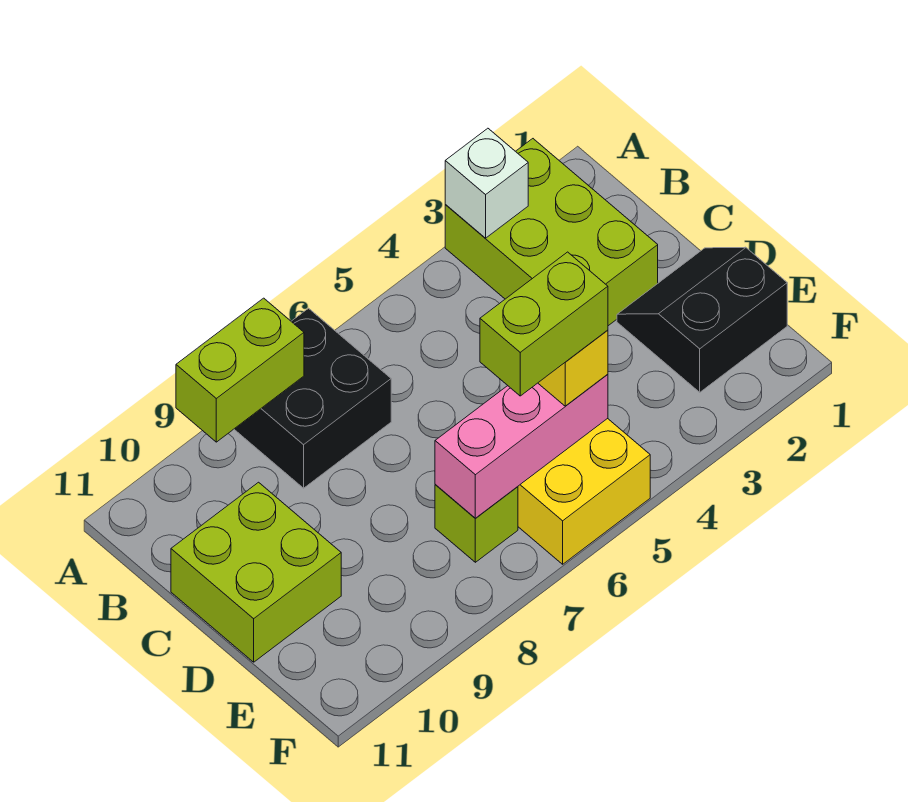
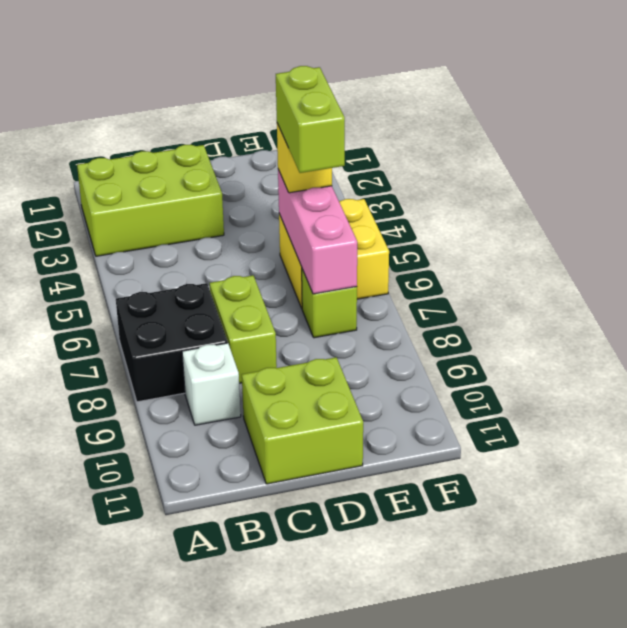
white brick A3 level 2 -> white brick B9 level 1
lime brick A8:A9 level 2 -> lime brick C7:C8 level 1
black slope D1:E2 level 1 top E -> none

